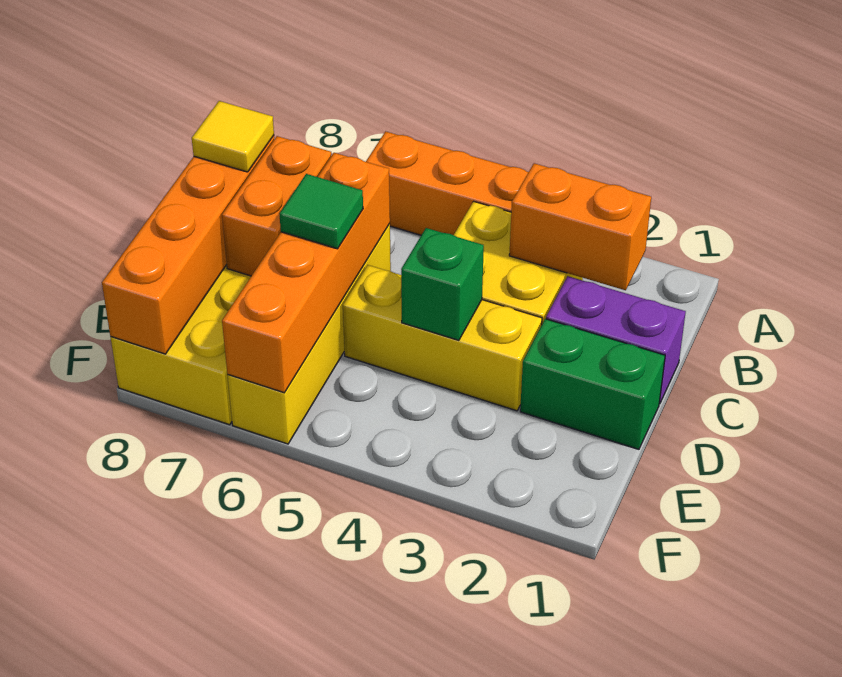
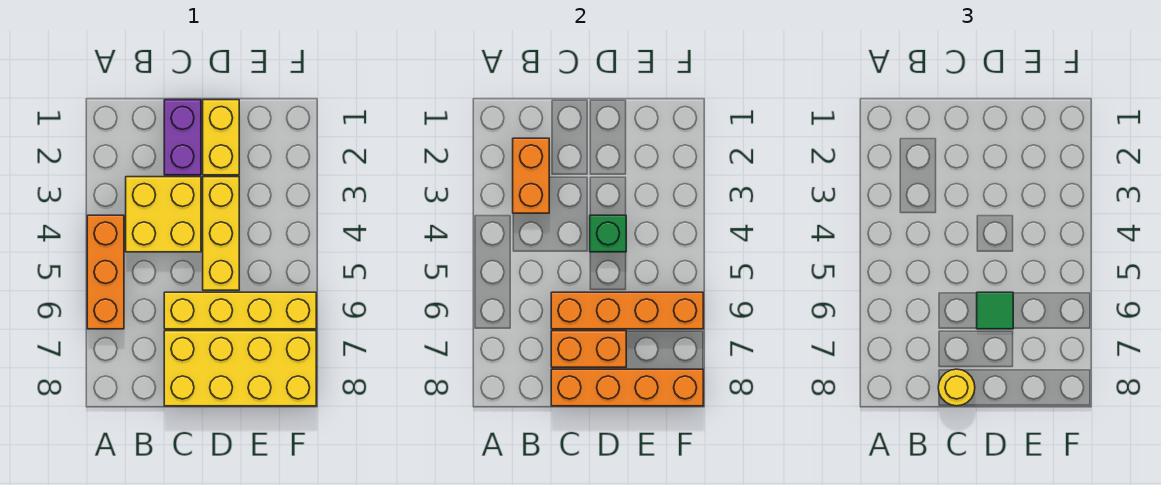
yellow tile C8 level 3 -> yellow round brick C8 level 3
green brick D1:D2 level 1 -> yellow brick D1:D2 level 1

